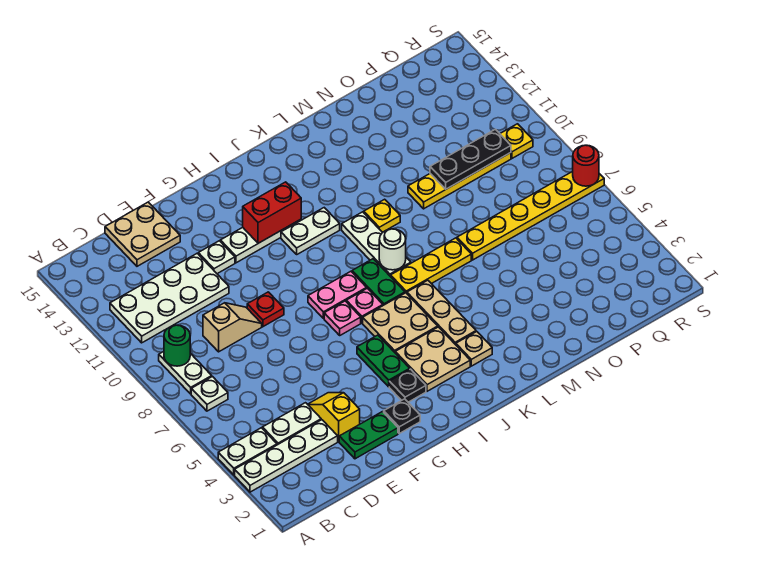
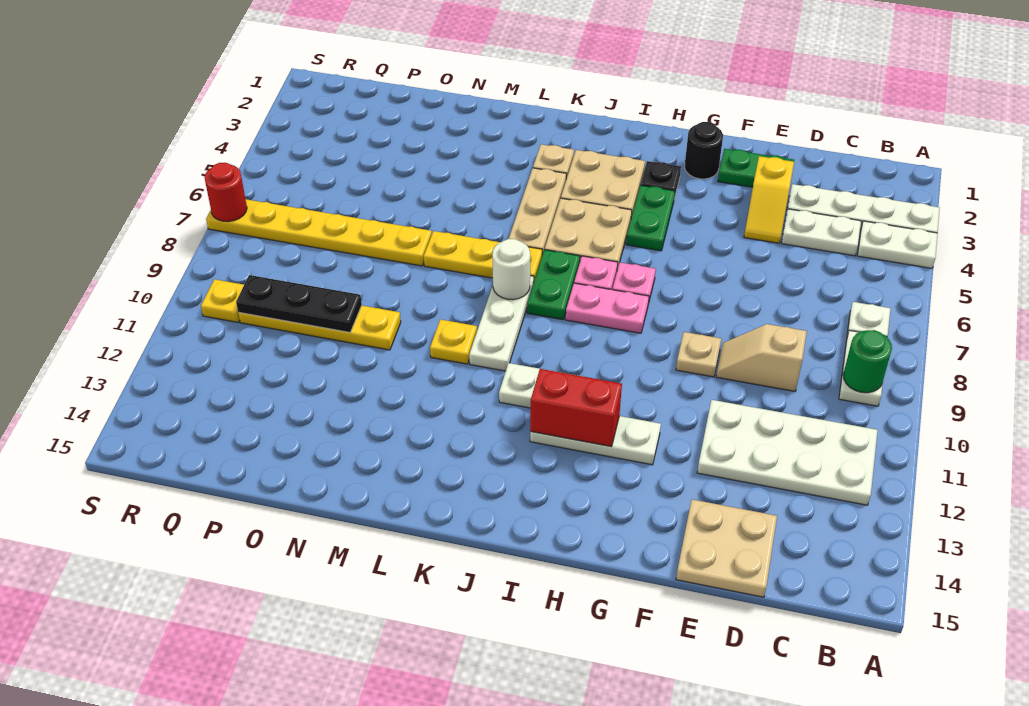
red plate F9 level 1 -> tan plate F9 level 1
white plate F12 level 1 -> none
black plate G2 level 1 -> black round brick G2 level 1

